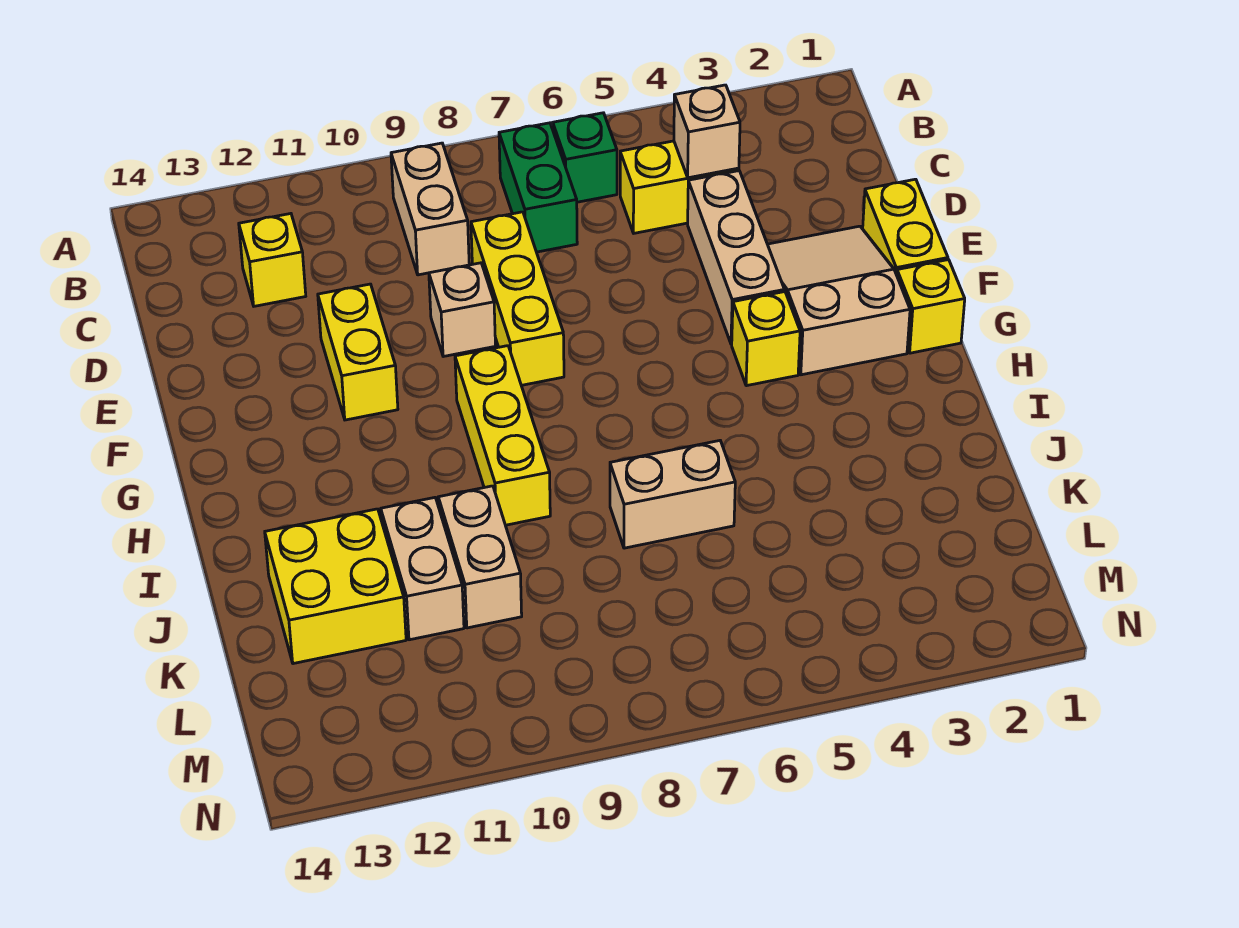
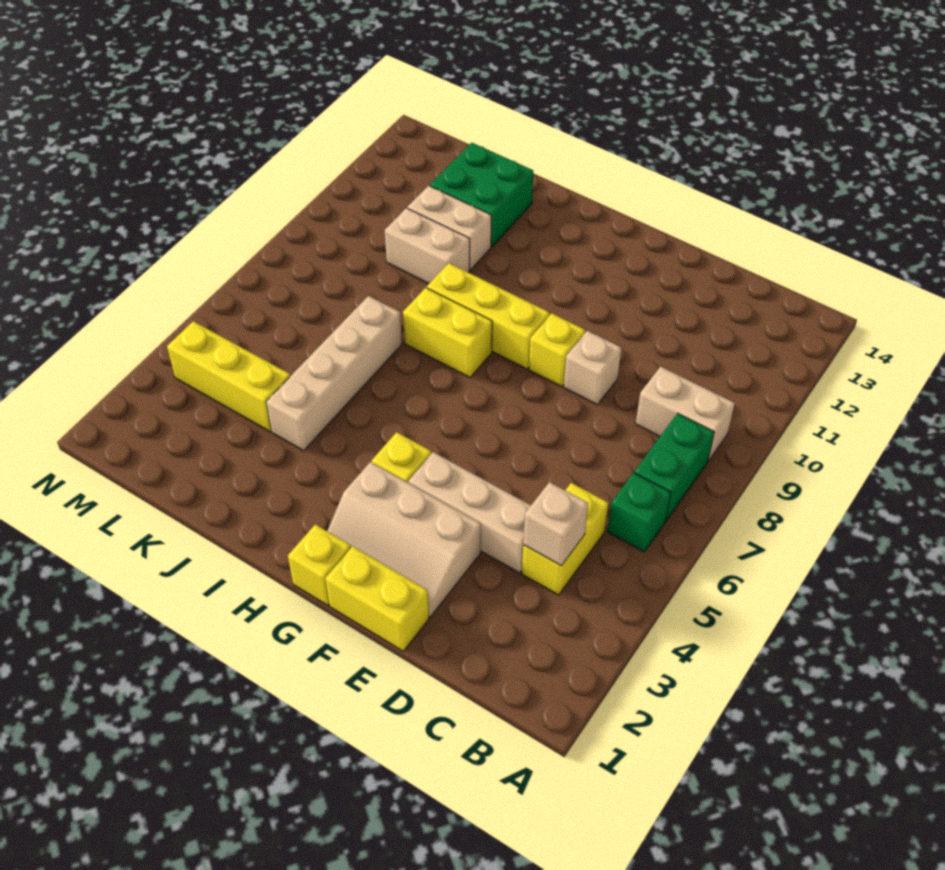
green brick B7:C7 level 1 -> green brick B7:B8 level 1
yellow brick C12 level 1 -> yellow brick F9 level 1
yellow brick D8:F8 level 1 -> yellow brick K4:M4 level 1
tan slope E2:G3 level 1 top G -> tan slope E2:G3 level 1 top 3
yellow brick E11:F11 level 1 -> yellow brick H8:I8 level 1
tan brick J6:J7 level 1 -> tan brick J4:J7 level 1
yellow brick J12:K13 level 1 -> green brick J12:K13 level 1

